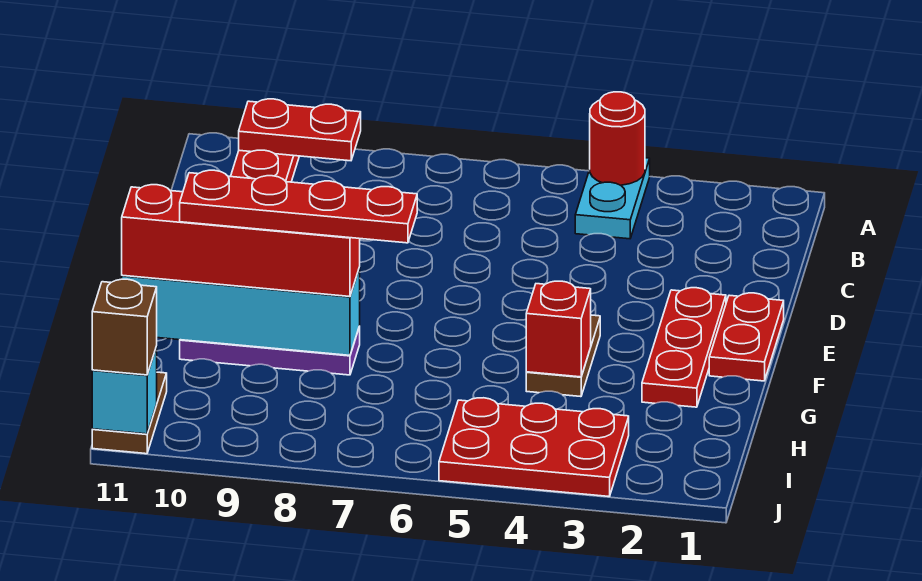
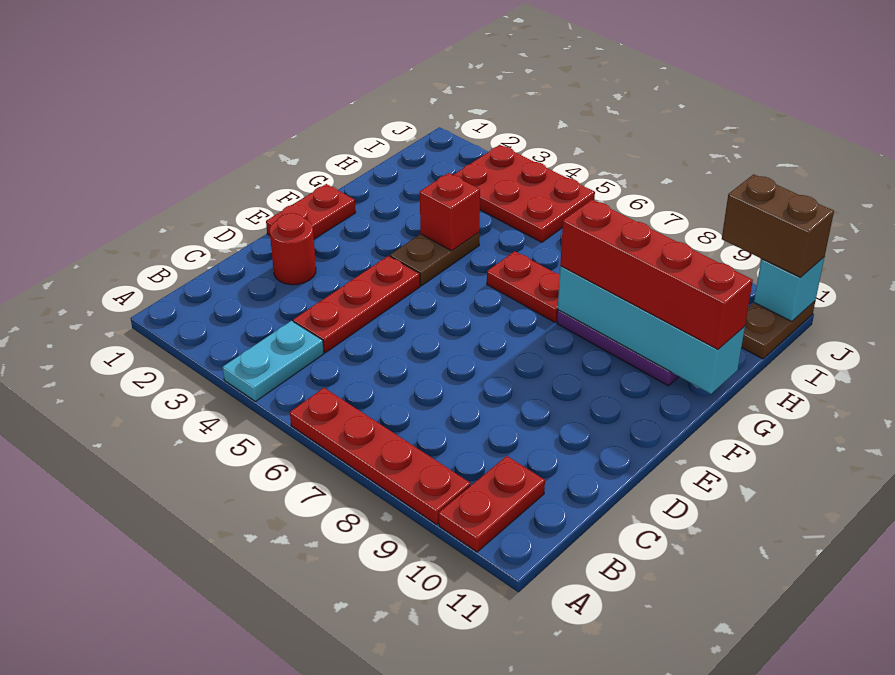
red round brick A4 level 2 -> red round brick D2 level 1
red plate A9:A10 level 2 -> red plate G6:G7 level 1
red plate E2:G2 level 1 -> red plate C4:E4 level 1
red plate G7:G10 level 4 -> red plate A6:A9 level 1
brown brick J11 level 3 -> brown brick J10:J11 level 3

